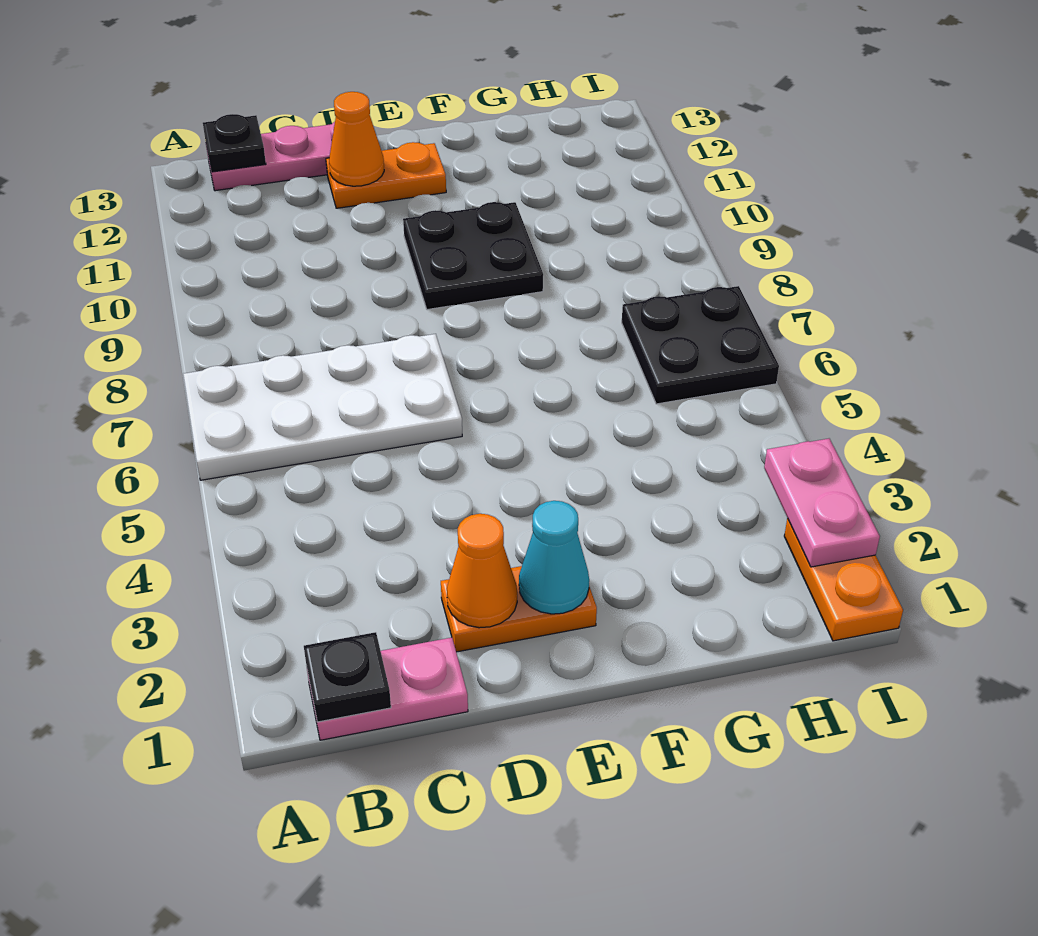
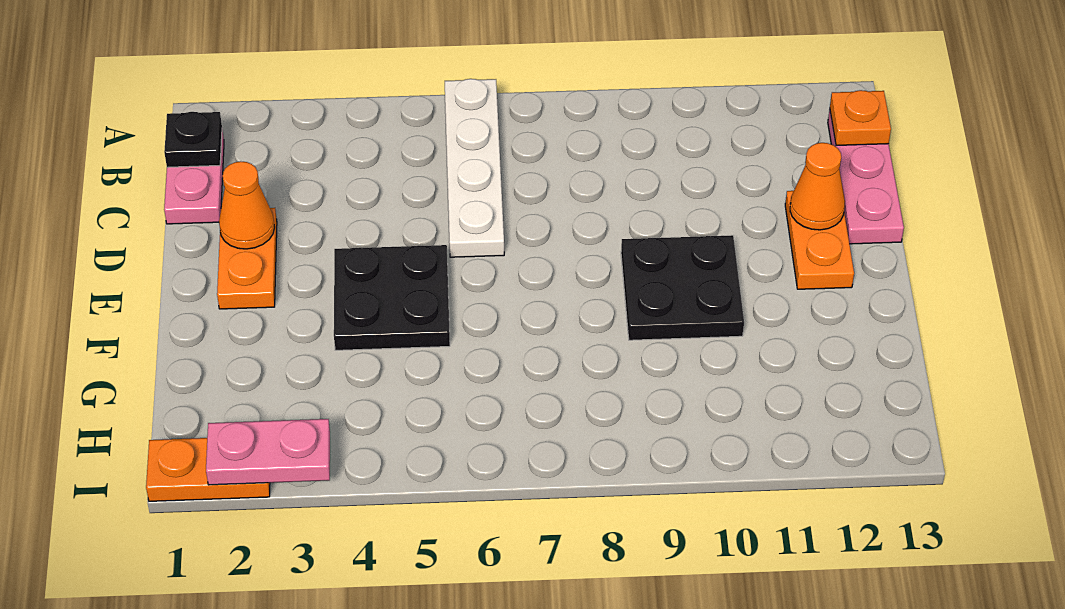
white plate A6:D7 level 1 -> white plate A6:D6 level 1
black plate B13 level 2 -> orange plate B13 level 2
cyan cone E2 level 2 -> none
black plate H6:I7 level 1 -> black plate E4:F5 level 1

